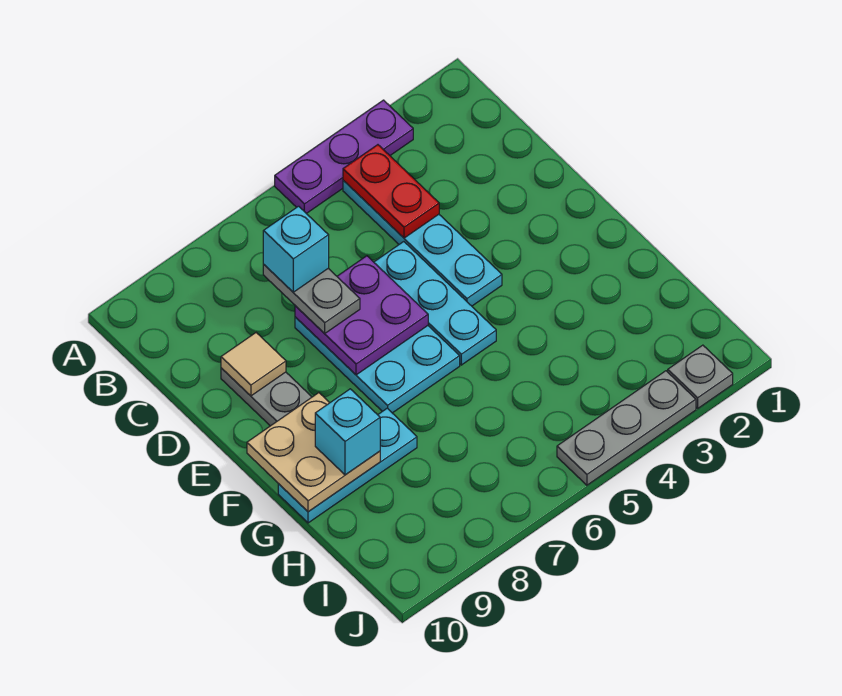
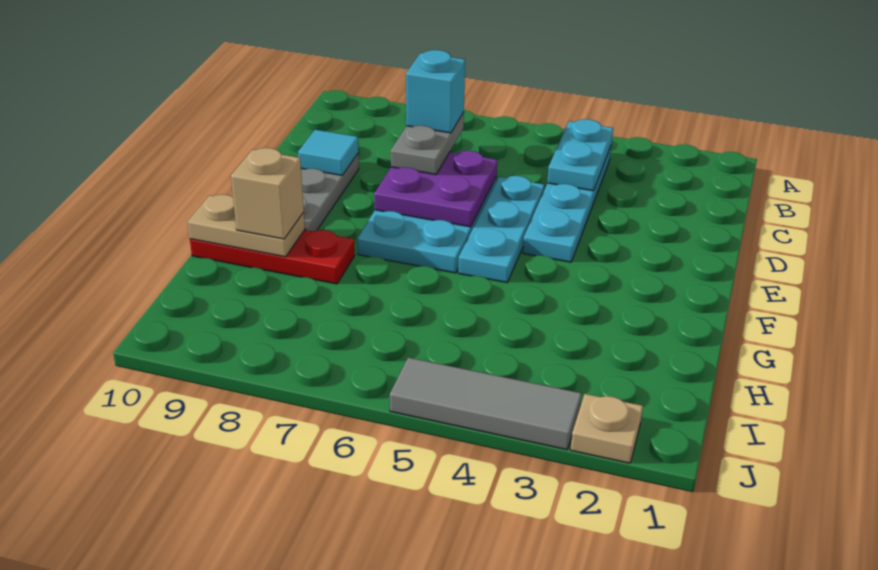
purple plate A3:A5 level 1 -> none
red plate B4:C4 level 2 -> cyan plate B4:C4 level 2
tan tile D9 level 2 -> cyan tile D9 level 2
tan plate F9:G10 level 2 -> tan plate G9:G10 level 2
cyan plate G8:G10 level 1 -> red plate G8:G10 level 1
cyan brick G9 level 3 -> tan brick G9 level 3
grey plate J2 level 1 -> tan plate J2 level 1
grey plate J3:J5 level 1 -> grey tile J3:J5 level 1

